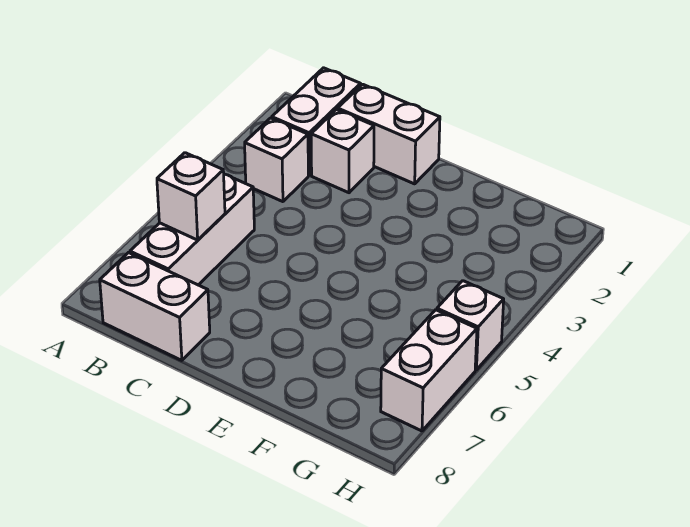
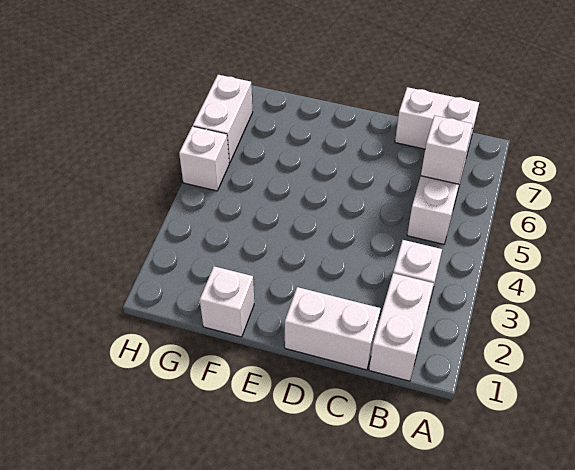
white brick C2 level 1 -> white brick F1 level 1

